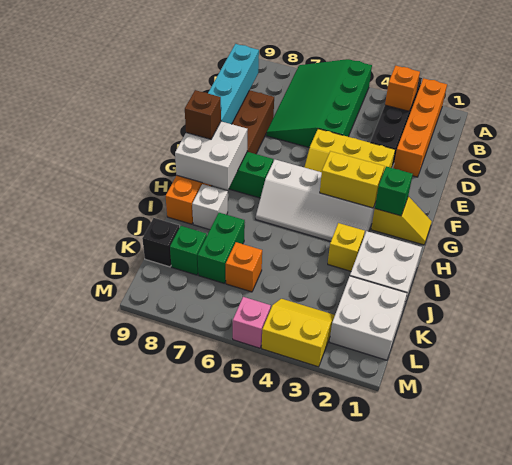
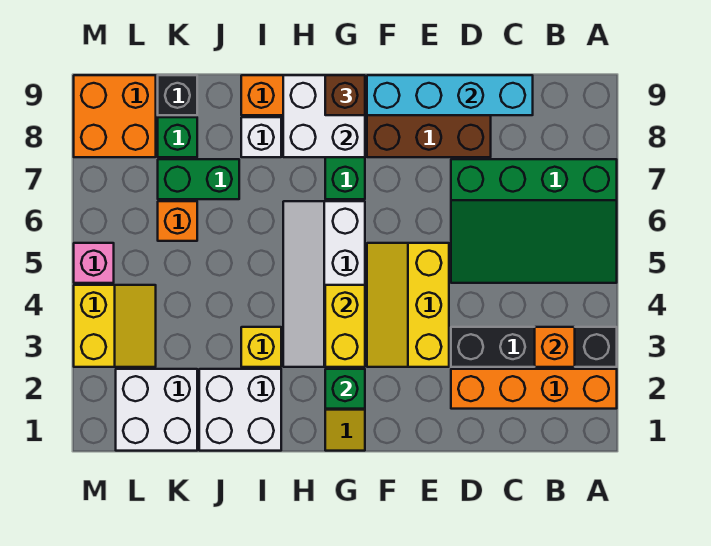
green slope A5:D7 level 1 top 5 -> green slope A5:D7 level 1 top 7
none -> orange brick L8:M9 level 1

